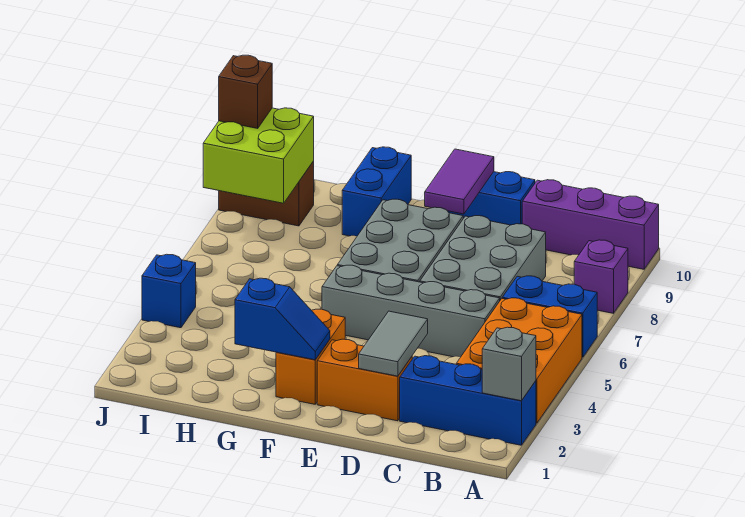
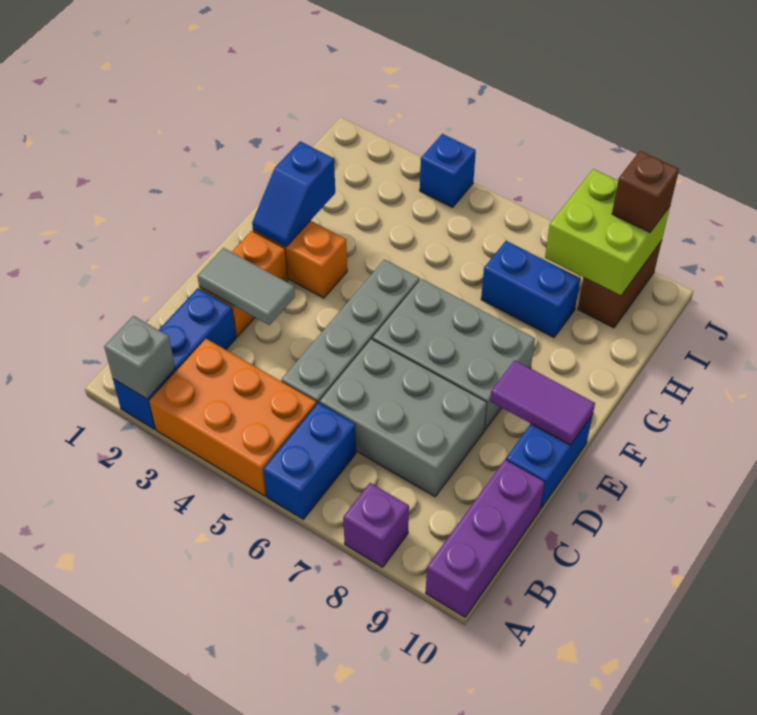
blue brick G9:G10 level 1 -> blue brick H7:H8 level 1

